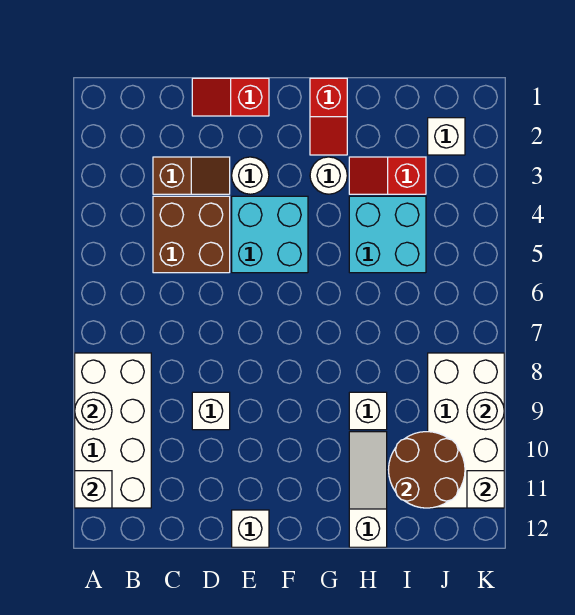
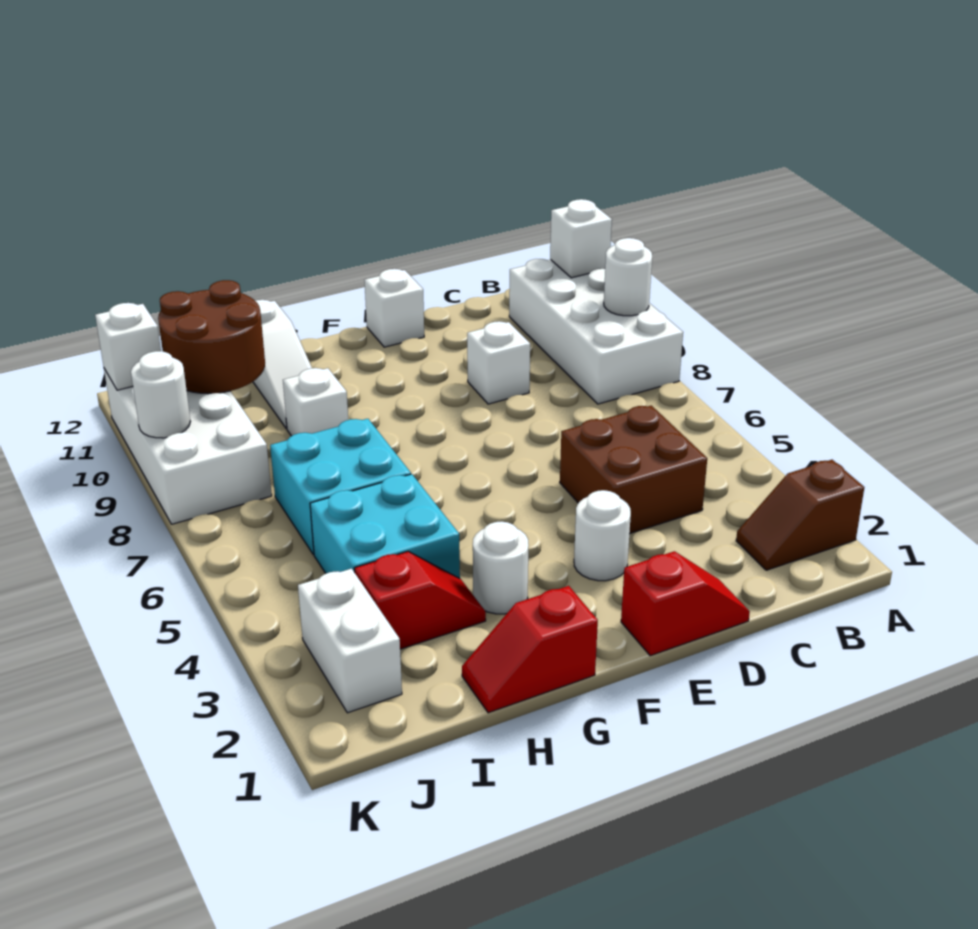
brown slope C3:D3 level 1 top C -> brown slope A2:B2 level 1 top A
cyan brick E4:F5 level 1 -> cyan brick H6:I7 level 1
red slope G1:G2 level 1 top 1 -> red slope G1:H1 level 1 top G
white brick J2 level 1 -> white brick J2:J3 level 1

